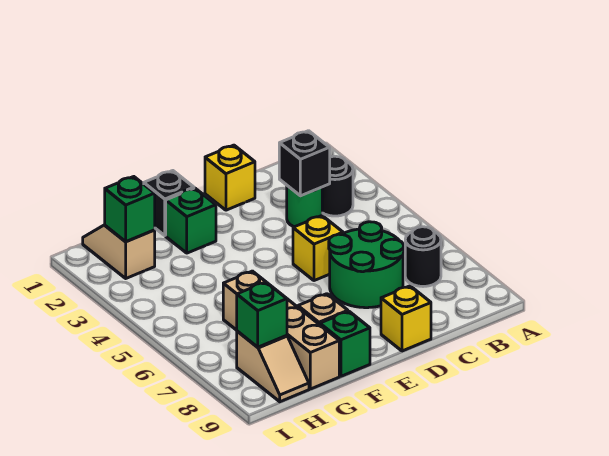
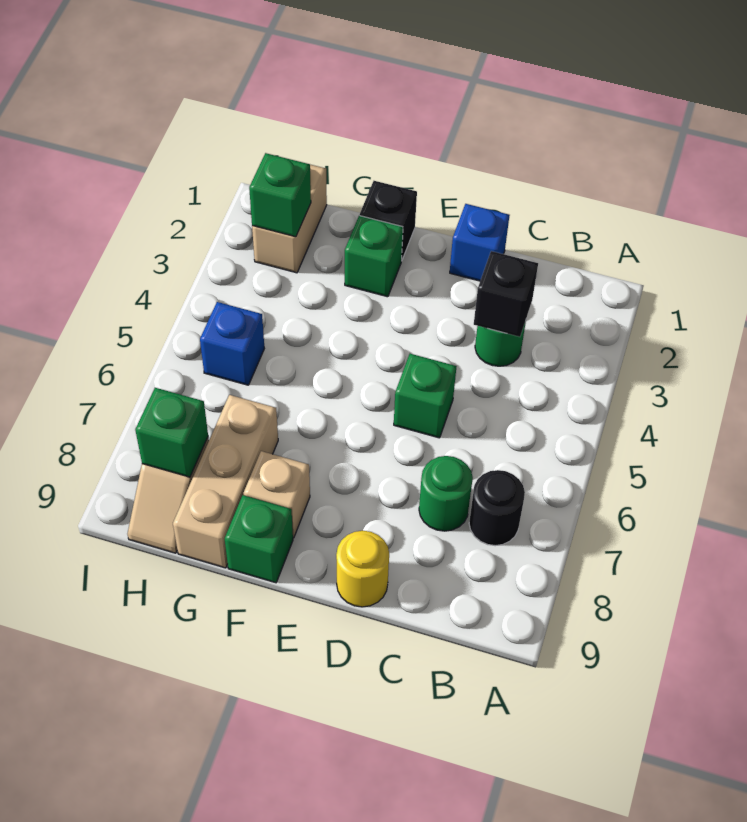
black round brick B3 level 1 -> none
green round brick C6:D7 level 1 -> green round brick C7 level 1
yellow brick D1 level 1 -> blue brick D1 level 1
yellow brick D5 level 1 -> green brick D5 level 1
yellow brick D9 level 1 -> yellow round brick D9 level 1
tan brick G6:G9 level 1 -> tan brick G7:G9 level 1
tan slope H1:H2 level 1 top 2 -> tan brick H1:H2 level 1
none -> blue brick H5 level 1

